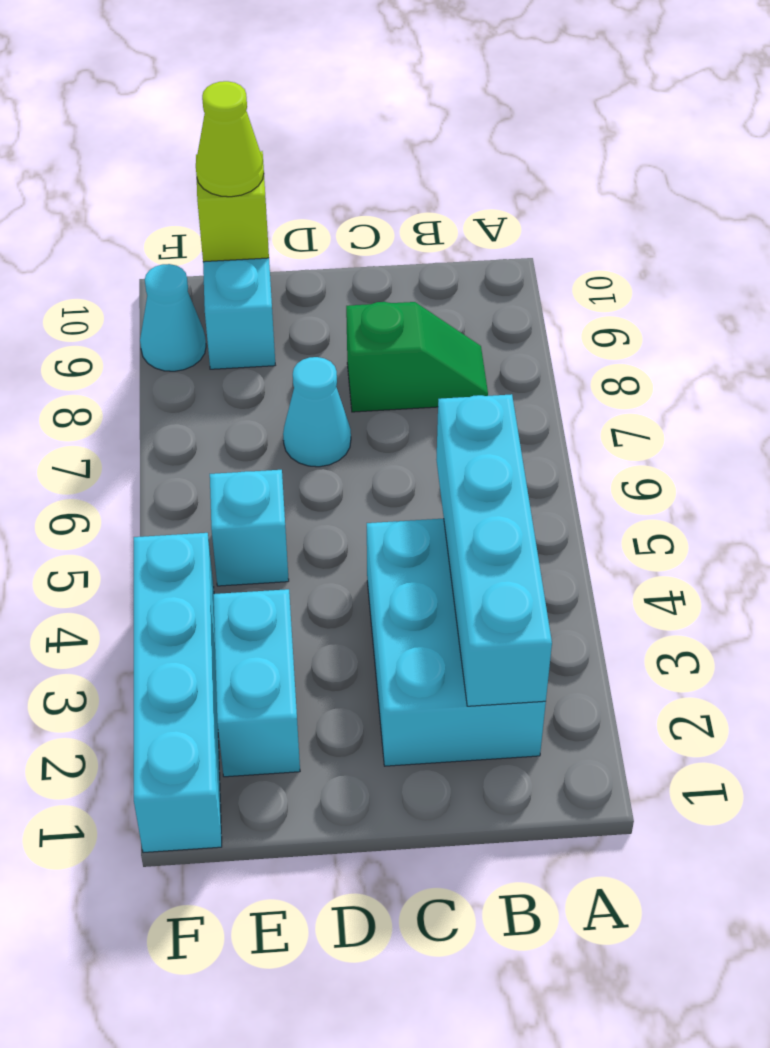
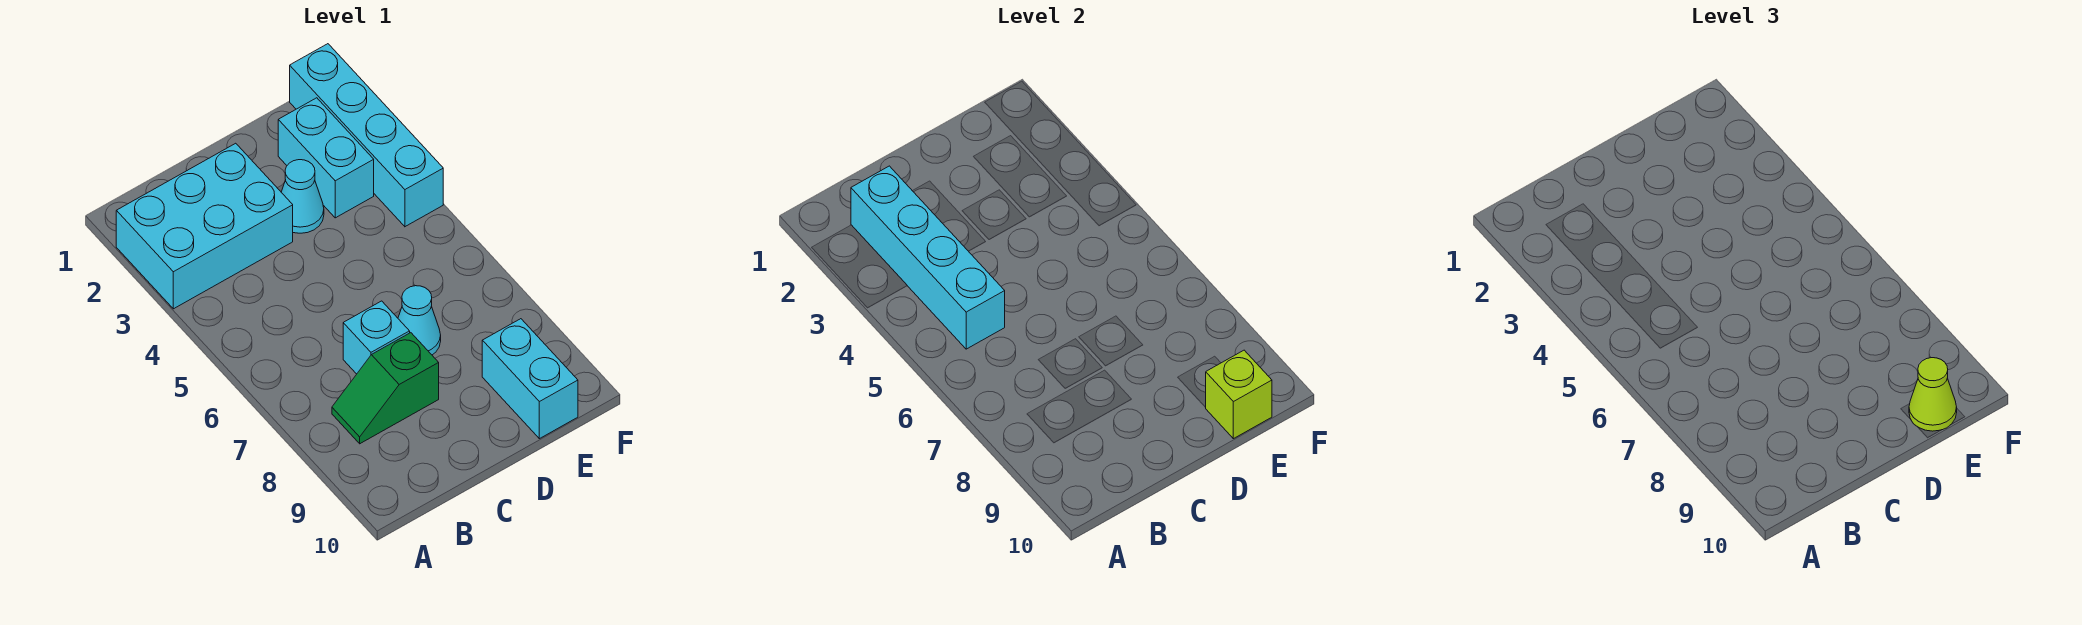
cyan brick B2:C4 level 1 -> cyan brick A2:C3 level 1
cyan brick E5 level 1 -> cyan brick C7 level 1
cyan cone F9 level 1 -> cyan cone D3 level 1

